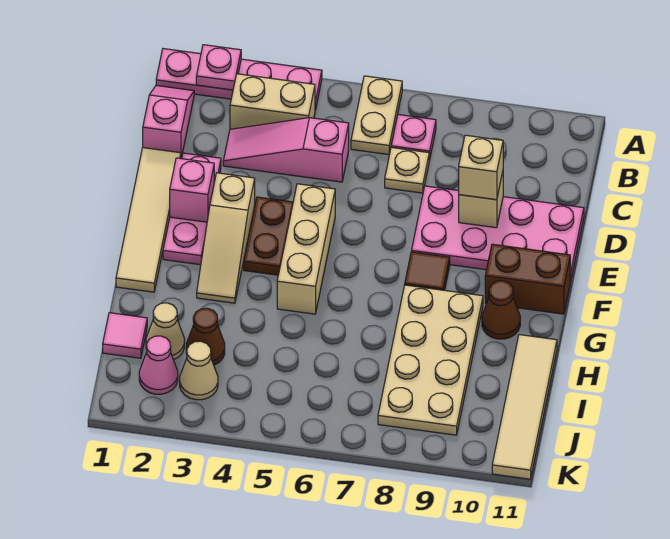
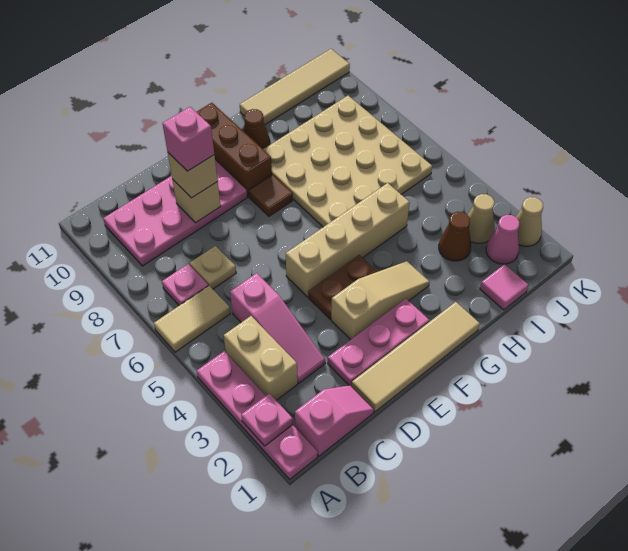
tan plate A6:B6 level 1 -> tan tile A6:B6 level 1
pink slope B1:C1 level 1 top C -> pink slope B1:C1 level 1 top B
pink plate D8:E11 level 1 -> pink plate B9:E10 level 1
pink brick E2 level 2 -> pink brick D9 level 4
tan brick E5:G5 level 1 -> tan brick E5:H5 level 1
brown brick F10:F11 level 1 -> brown brick F9:F11 level 1
tan plate G8:J9 level 1 -> tan plate G6:J9 level 1
tan cone I2 level 1 -> tan cone K2 level 1

